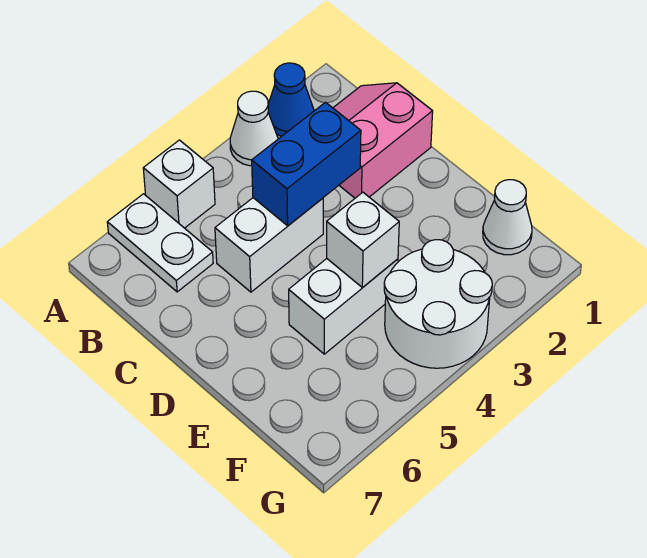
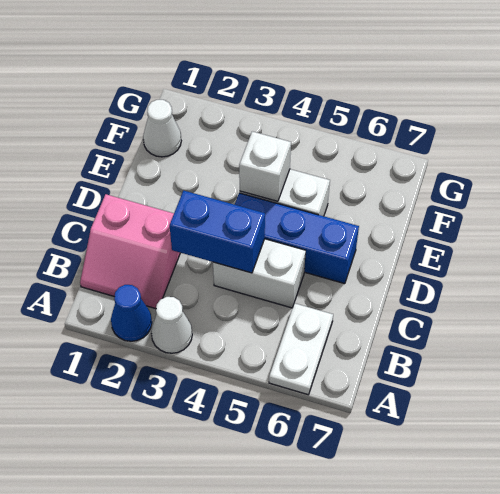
white brick A5 level 1 -> none
none -> blue brick D4:D6 level 1
white round brick F3:G4 level 1 -> none

